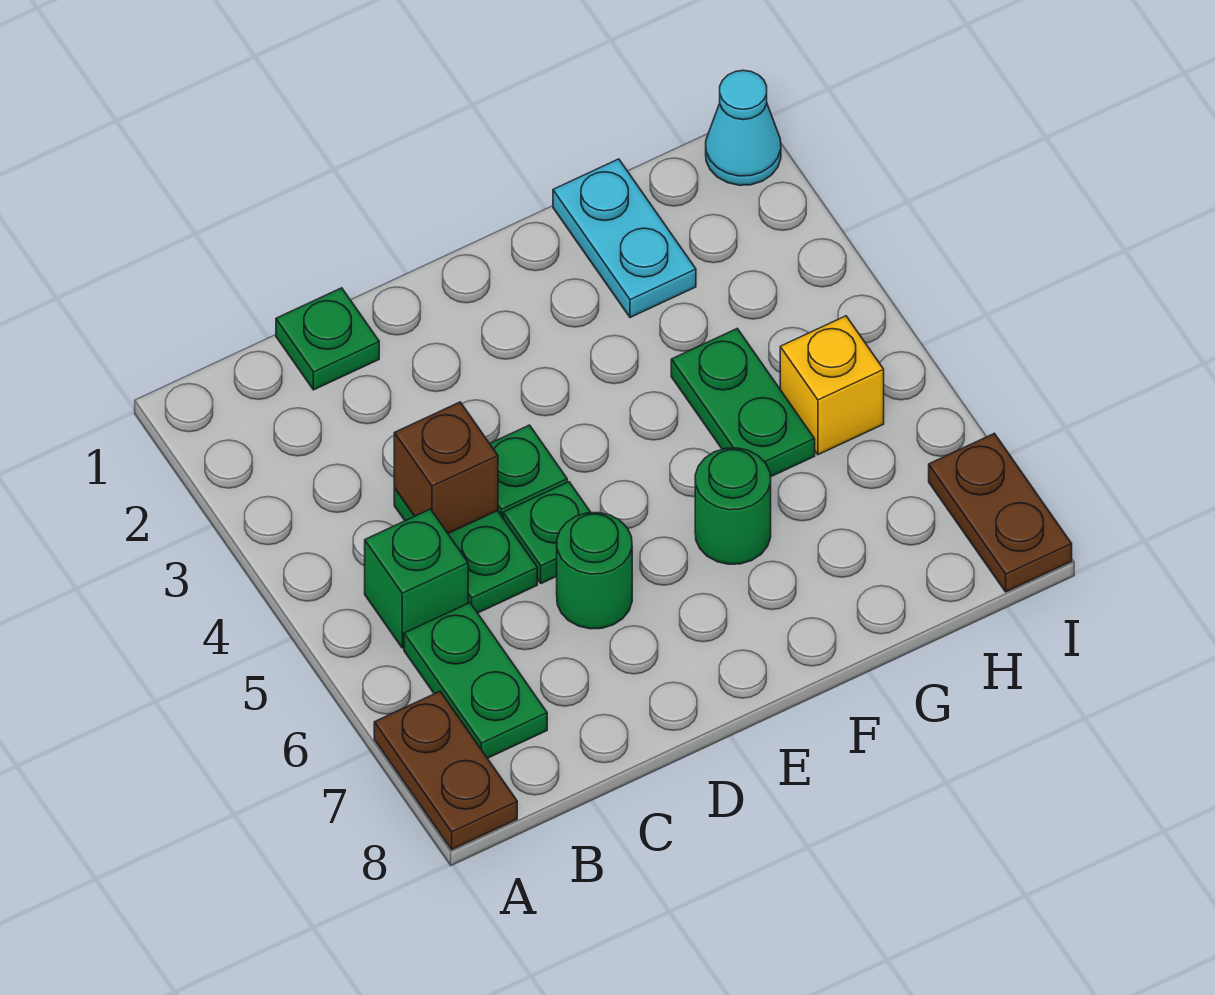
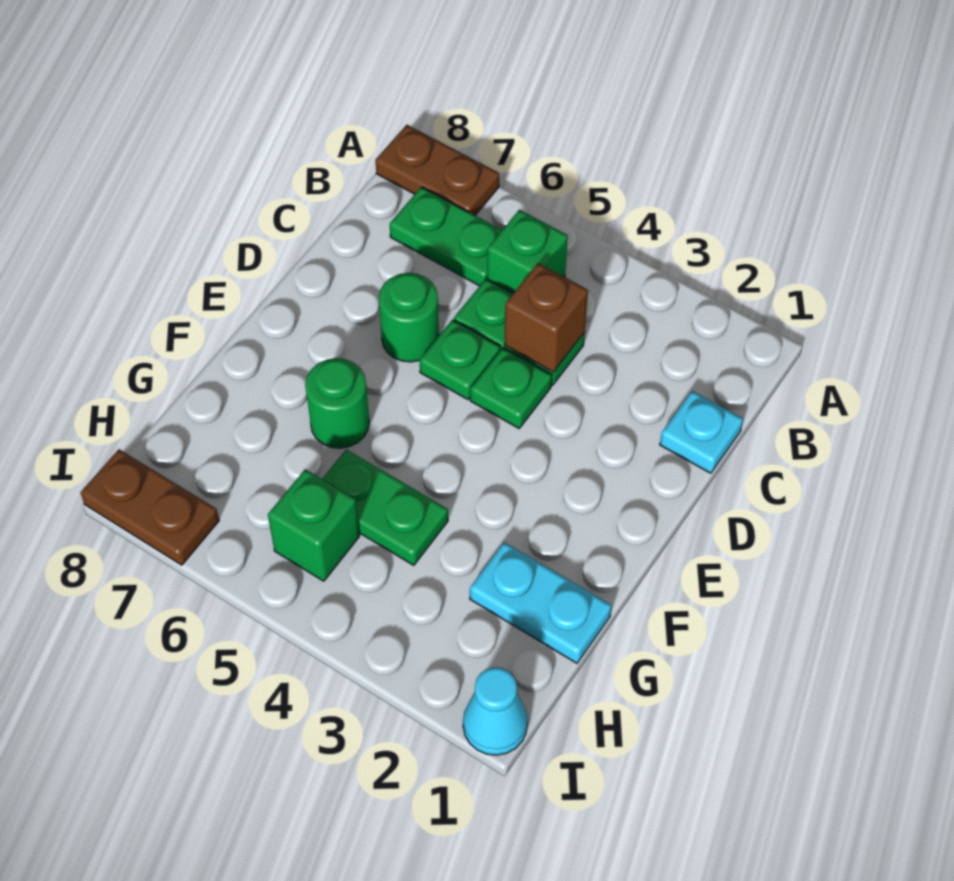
green plate C1 level 1 -> cyan plate C1 level 1
yellow brick H5 level 1 -> green brick H5 level 1

